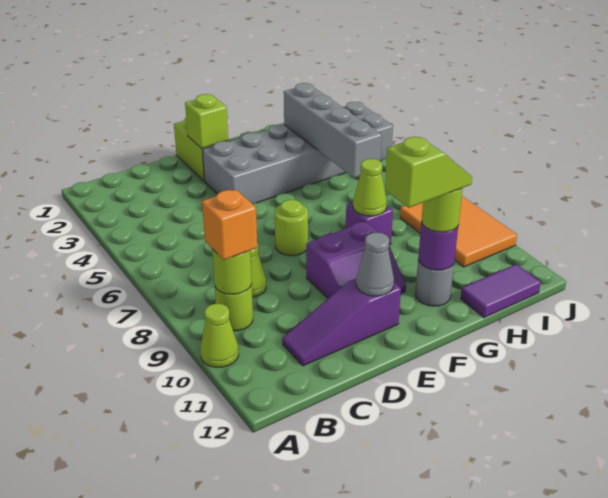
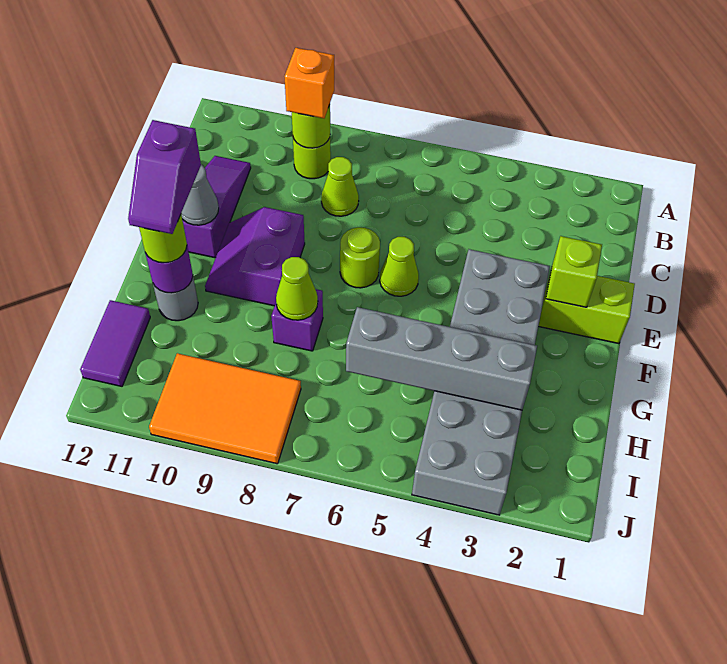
lime cone A10 level 1 -> lime cone E6 level 1
lime slope F11:G11 level 4 top F -> purple slope F11:G11 level 4 top F

